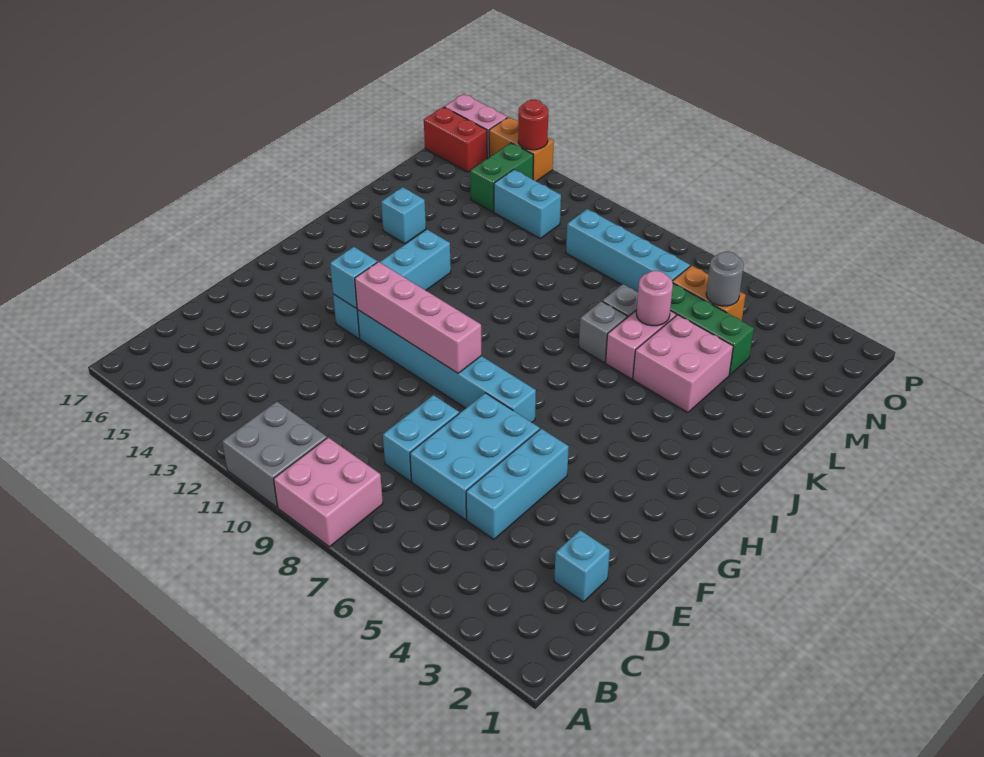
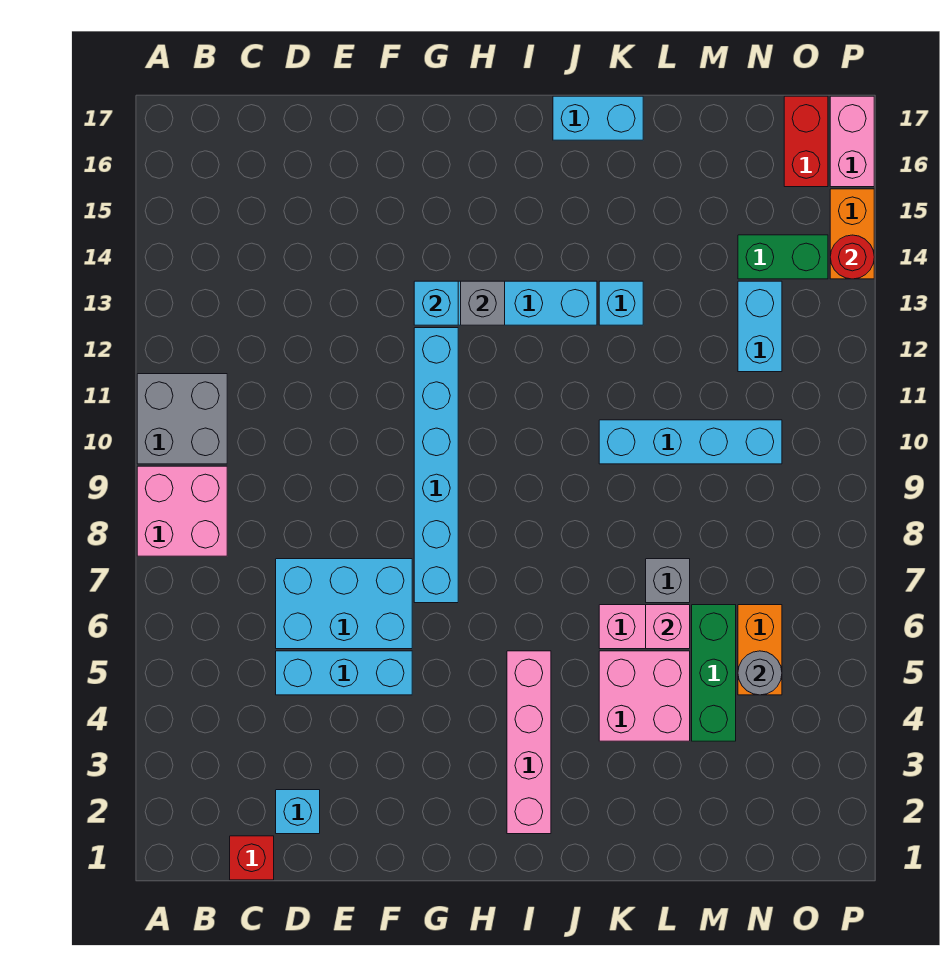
none -> red brick C1 level 1
cyan brick D8:E8 level 1 -> cyan brick J17:K17 level 1
pink brick G9:G12 level 2 -> pink brick I2:I5 level 1
grey brick K7 level 1 -> grey brick H13 level 2
cyan brick K15 level 1 -> cyan brick K13 level 1
pink round brick L6 level 2 -> pink brick L6 level 2
cyan brick N7:N10 level 1 -> cyan brick K10:N10 level 1

